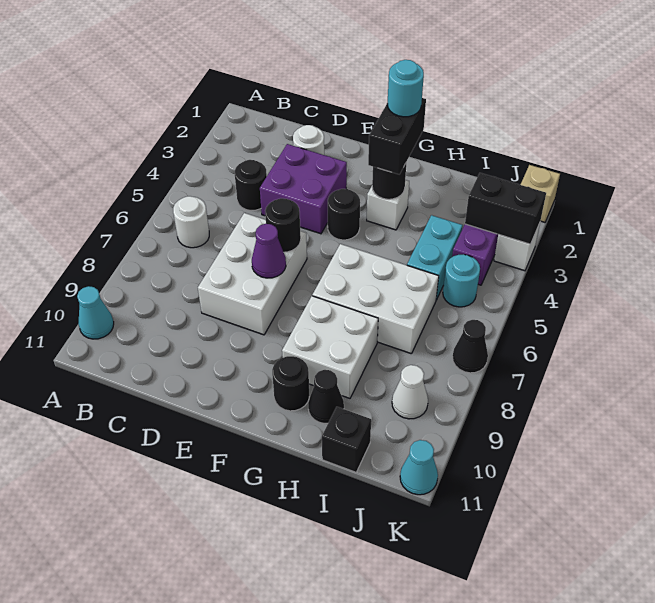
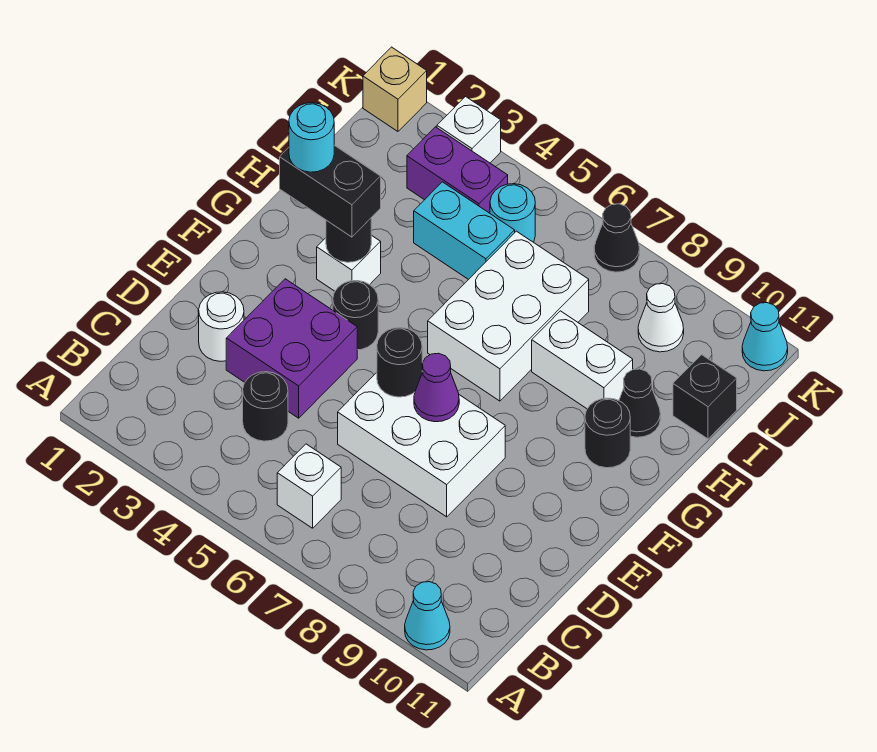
white round brick B6 level 1 -> white brick B6 level 1
white brick G8:H9 level 1 -> white brick H8:H9 level 1
black brick J3:K3 level 2 -> none

